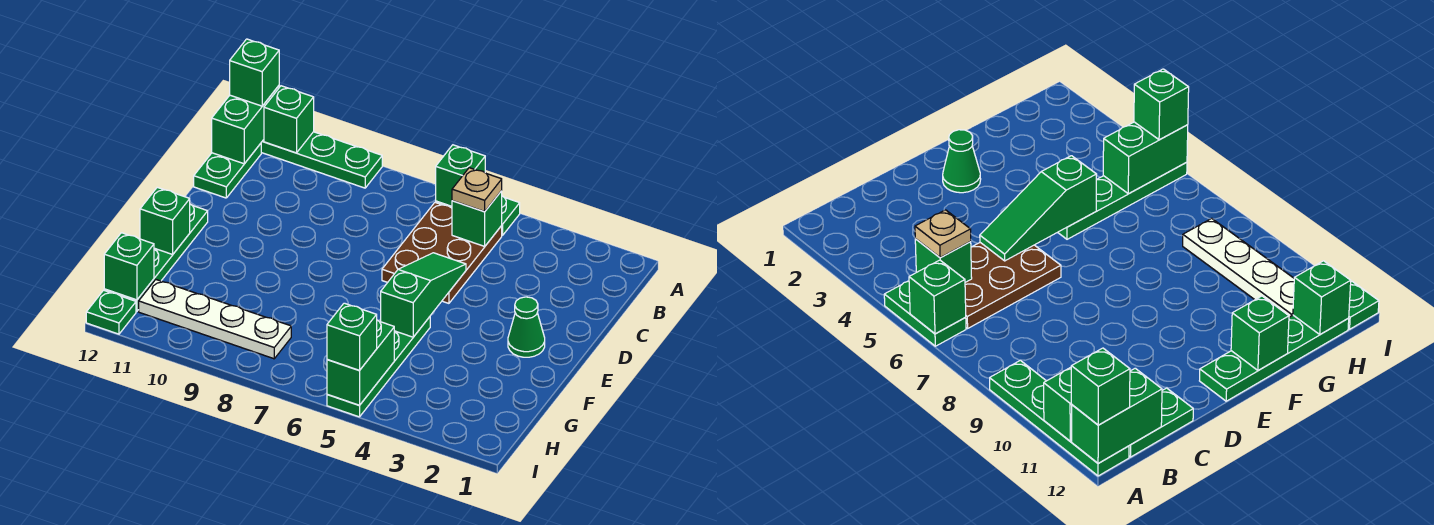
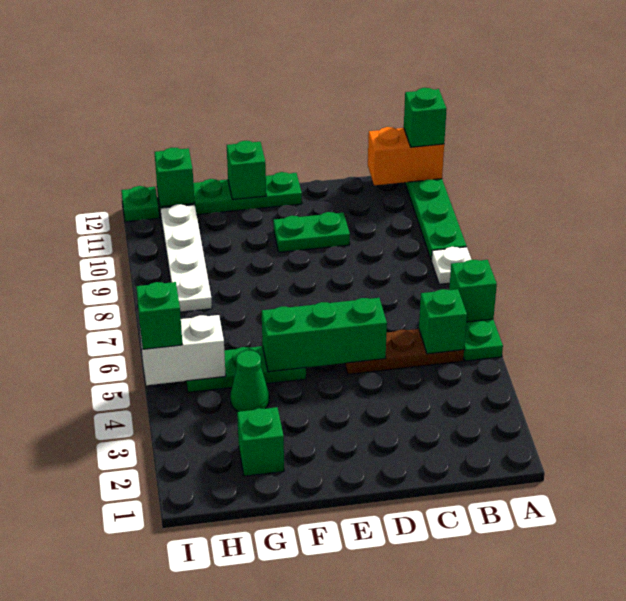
none -> white plate A8 level 1
green brick A11 level 2 -> green brick G2 level 1
green brick A12:B12 level 2 -> orange brick A12:B12 level 2
brown plate B5:D6 level 1 -> brown plate B5:D5 level 1
tan plate B5 level 3 -> none
green plate B12:C12 level 1 -> green plate D10:E10 level 1
green slope D5:F5 level 2 top F -> green brick D5:F5 level 2
green cone E2 level 1 -> green cone G4 level 1
green plate F5:I5 level 1 -> green plate F5:H5 level 1
green brick H5:I5 level 2 -> white brick H5:I5 level 2

